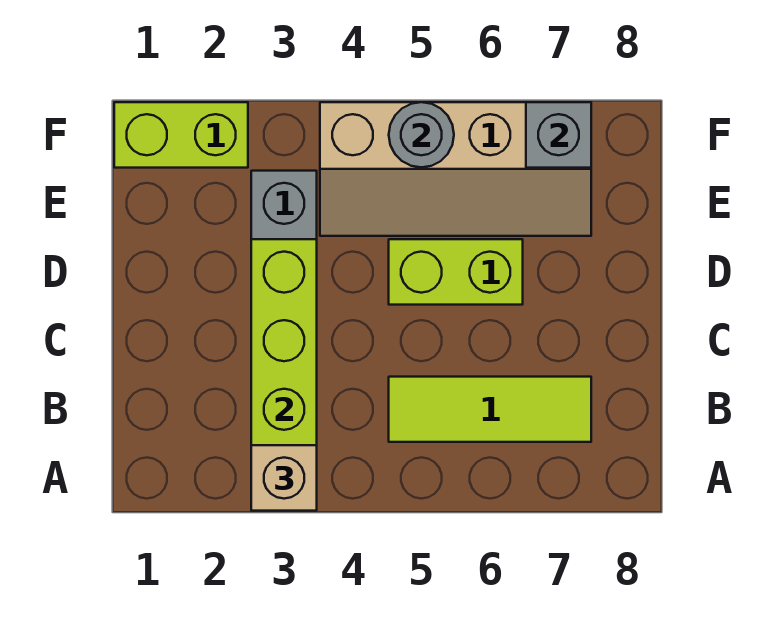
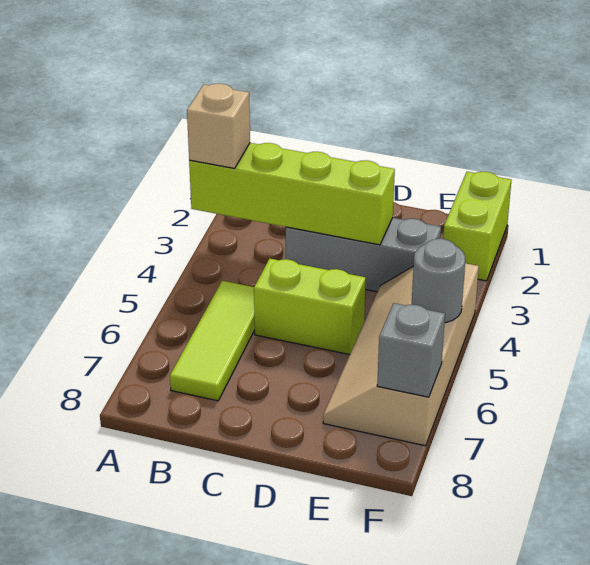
lime brick D5:D6 level 1 -> lime brick C5:D5 level 1

